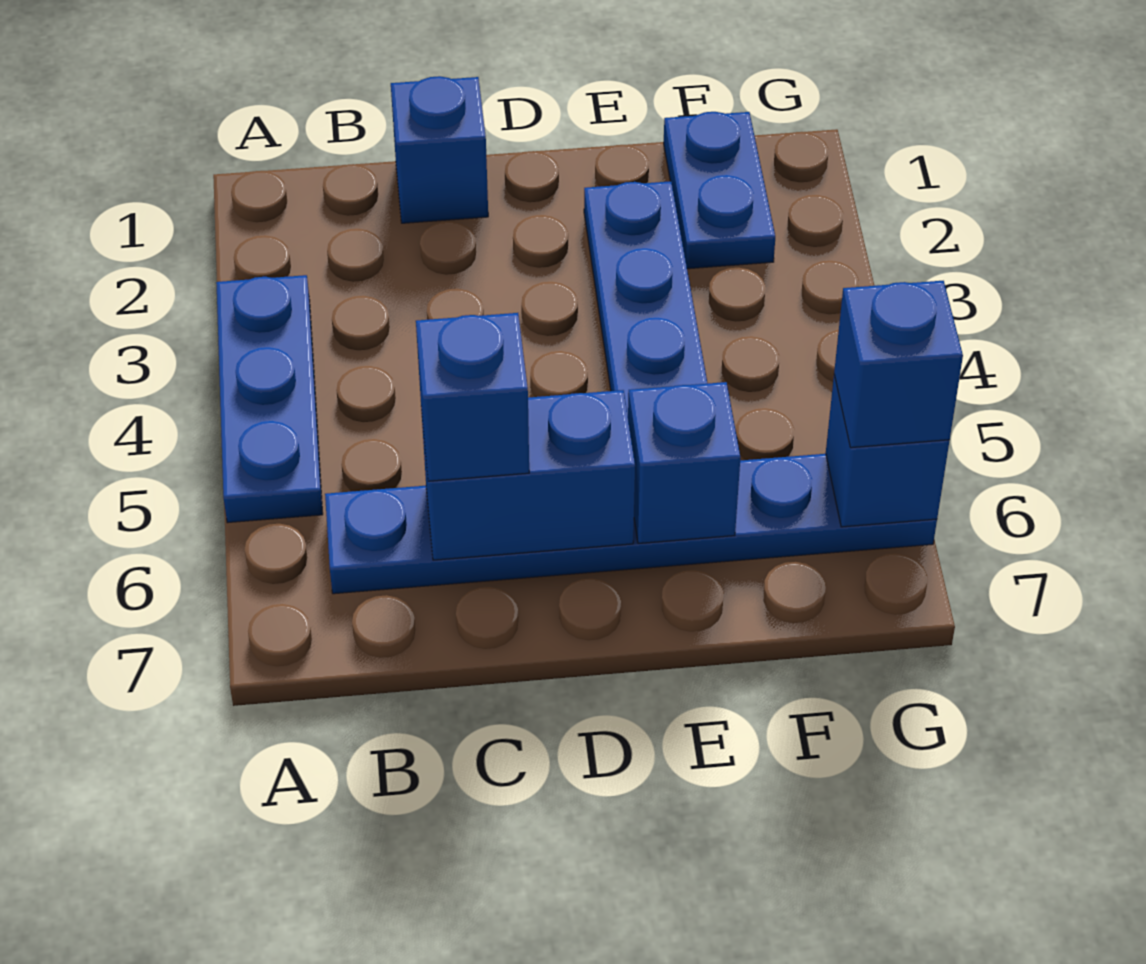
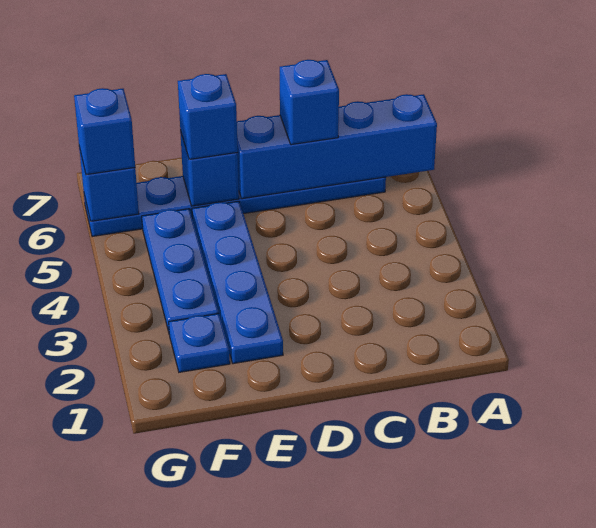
blue plate A3:A5 level 1 -> blue plate F3:F5 level 1
blue brick C1 level 1 -> blue brick E6 level 3
blue brick C6:D6 level 2 -> blue brick A6:D6 level 2
blue plate F1:F2 level 1 -> blue plate F2 level 1

